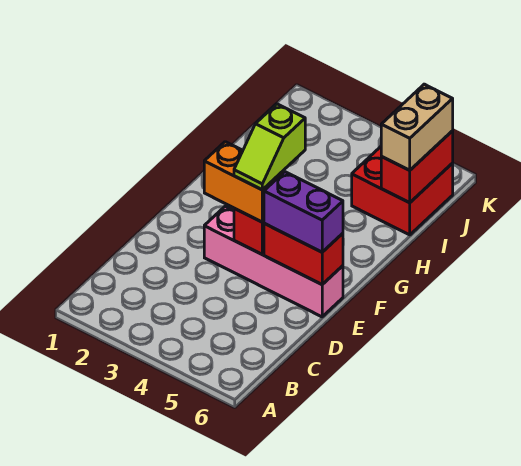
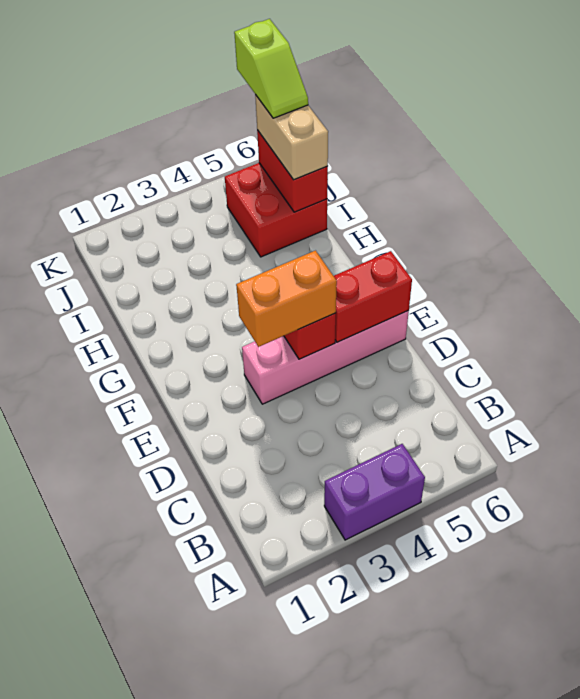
lime slope E4:F4 level 4 top F -> lime slope J6:K6 level 4 top K
purple brick E5:E6 level 3 -> purple brick A3:A4 level 1

